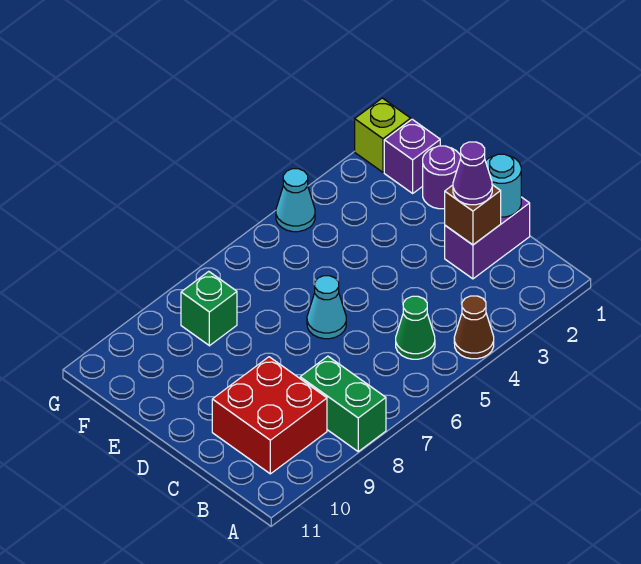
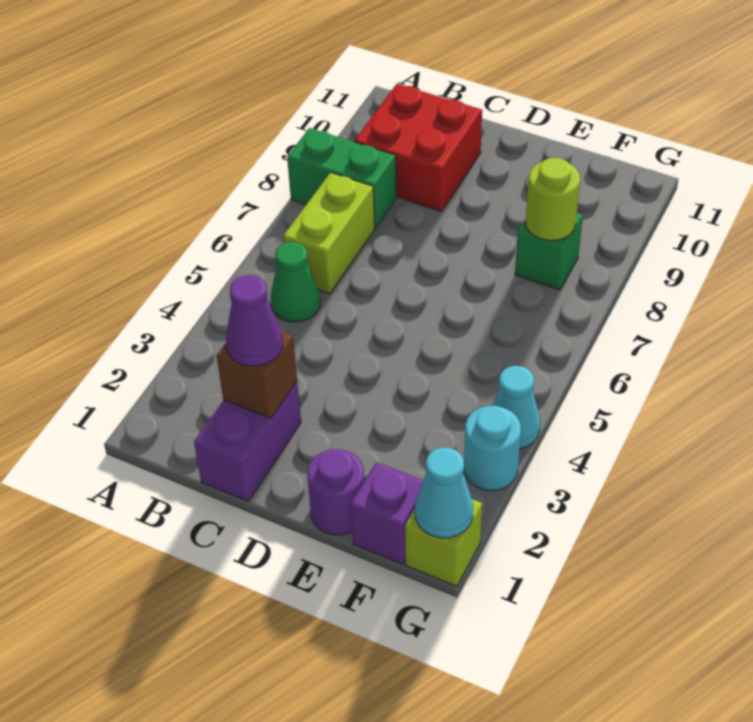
brown cone A4 level 1 -> none
none -> lime brick B6:B7 level 1
cyan round brick C1 level 2 -> cyan round brick G3 level 1
cyan cone D6 level 1 -> cyan cone G1 level 2
none -> lime round brick F8 level 2

